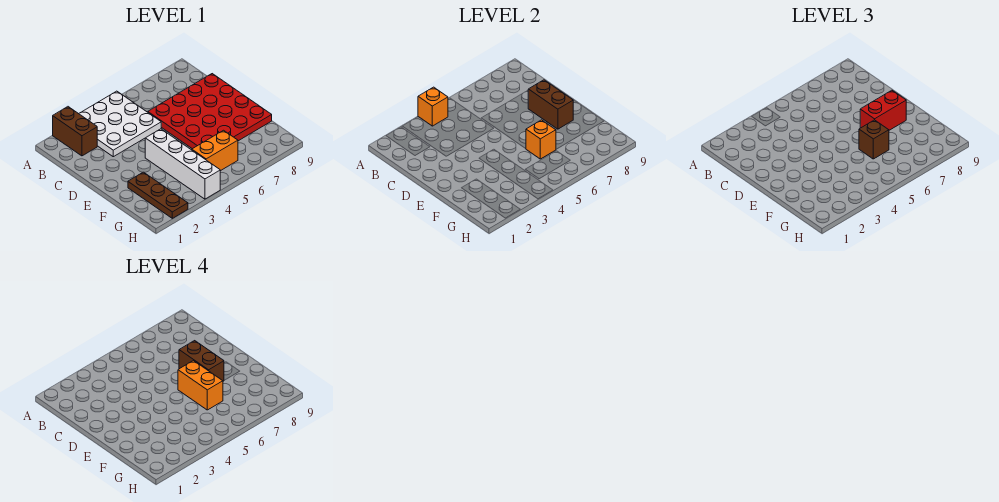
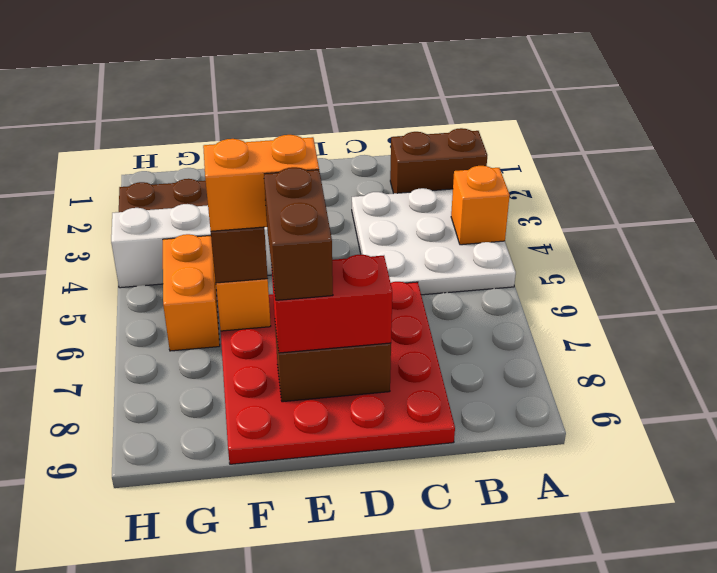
brown brick D7:E7 level 4 -> brown brick E7:E8 level 4
red brick E7:E8 level 3 -> red brick D8:E8 level 3

